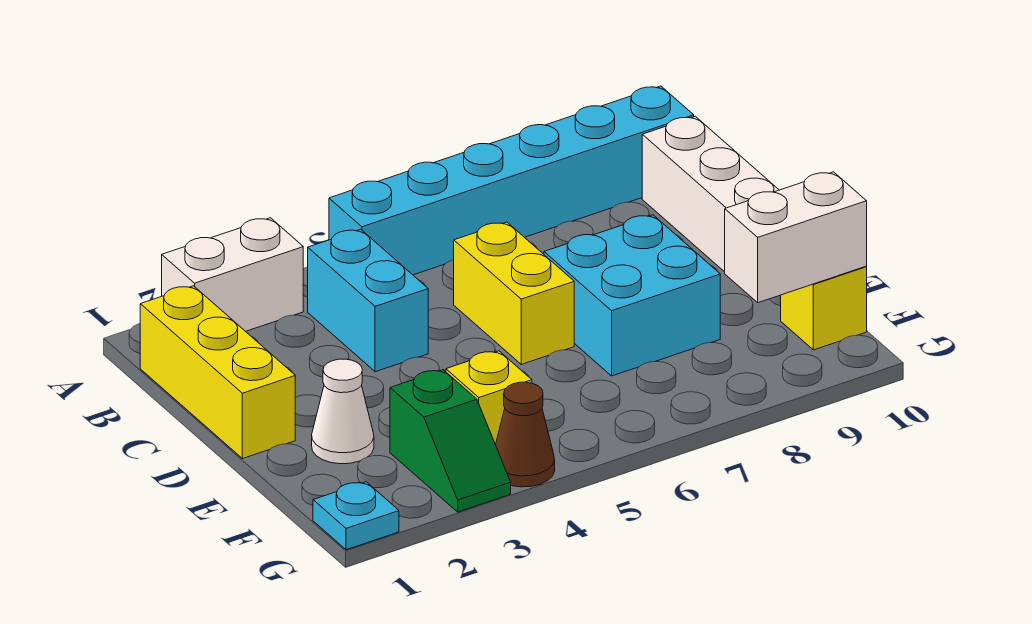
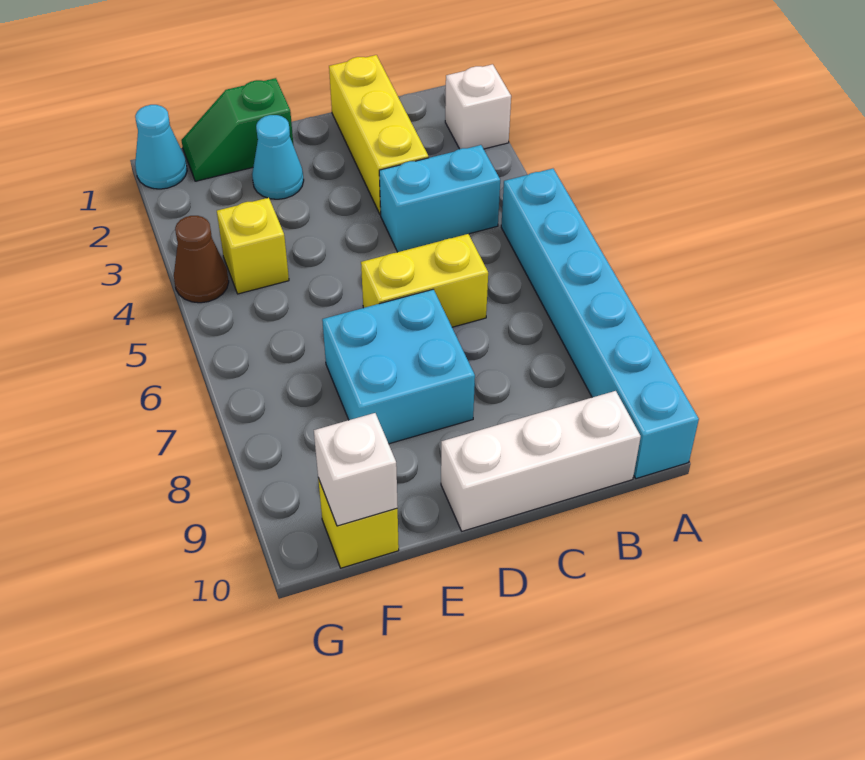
white brick A2:A3 level 1 -> white brick A2 level 1
yellow brick B1:D1 level 1 -> yellow brick C1:C3 level 1
white cone E2 level 1 -> cyan cone E2 level 1
green slope F3:G3 level 1 top F -> green slope E1:F1 level 1 top E
white brick F9:F10 level 2 -> white brick F10 level 2
cyan plate G1 level 1 -> cyan cone G1 level 1

